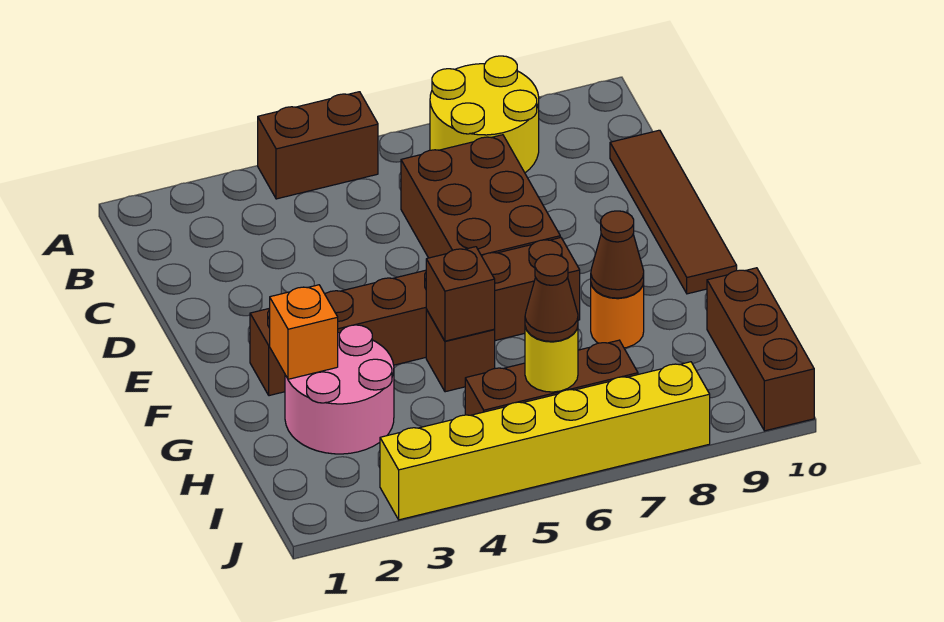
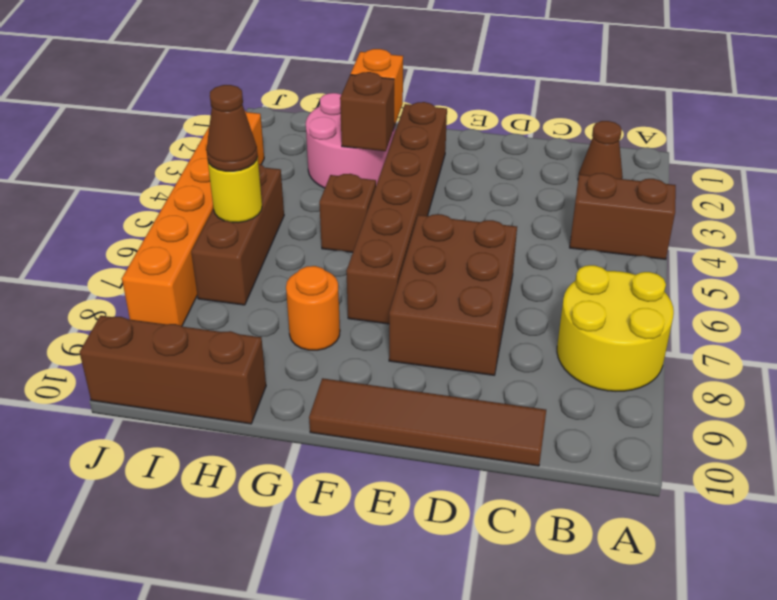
brown brick A4:A5 level 1 -> brown brick A4:B4 level 1
brown brick C6:E7 level 1 -> brown brick D6:E8 level 1
brown brick G5 level 2 -> brown brick G3 level 2
brown cone G8 level 2 -> brown cone B2 level 1
yellow brick J3:J8 level 1 -> orange brick J3:J8 level 1

